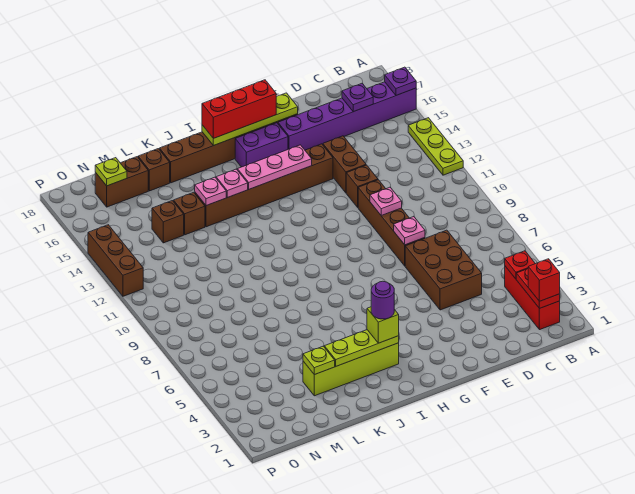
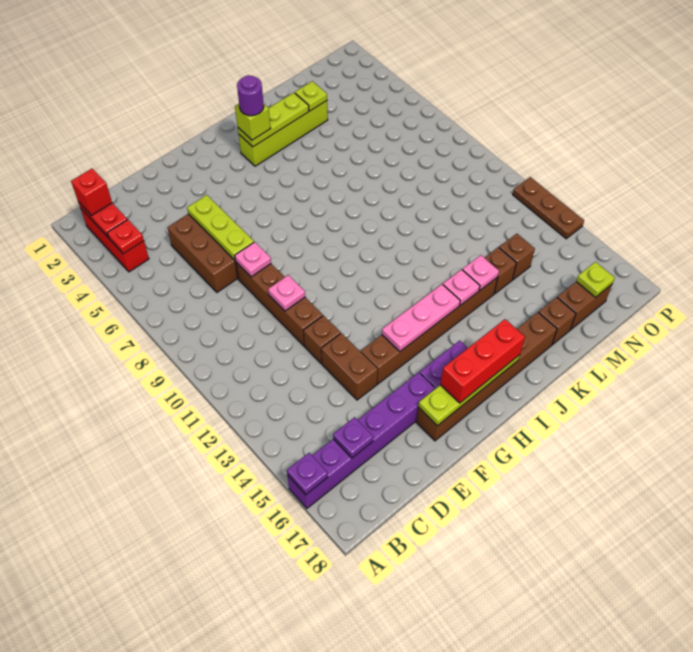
lime plate A12:A14 level 1 -> lime plate E5:E7 level 2
brown brick P12:P14 level 1 -> brown plate P12:P14 level 1

